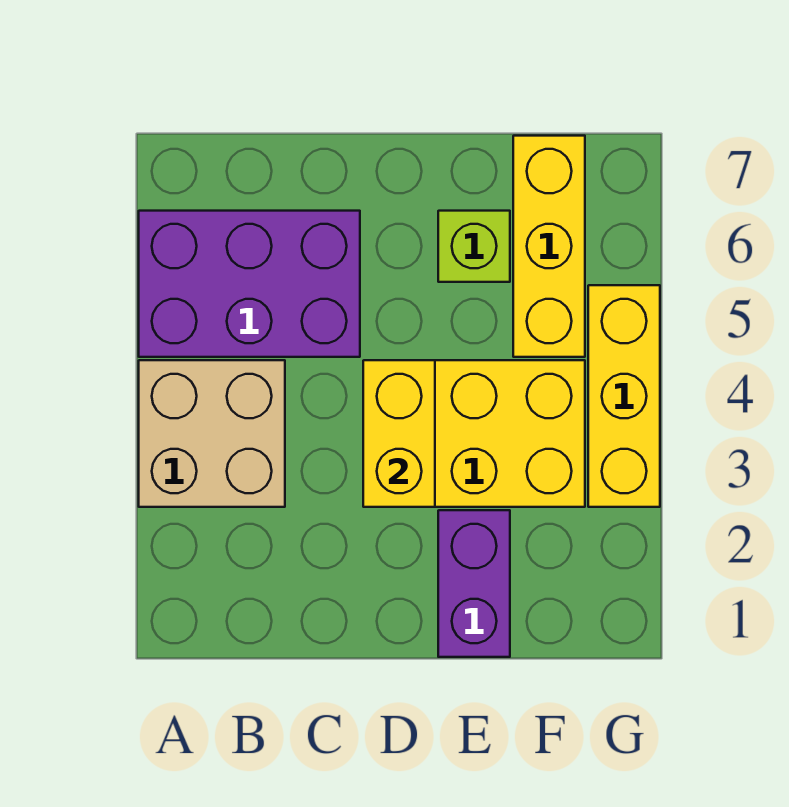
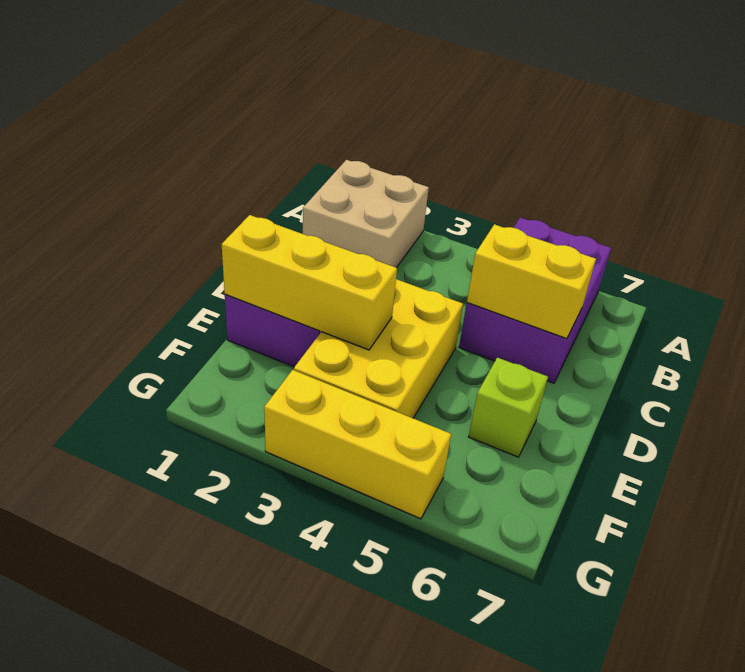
tan brick A3:B4 level 1 -> tan brick A1:B2 level 1
yellow brick D3:D4 level 2 -> yellow brick C5:C6 level 2
yellow brick F5:F7 level 1 -> yellow brick E1:E3 level 2

